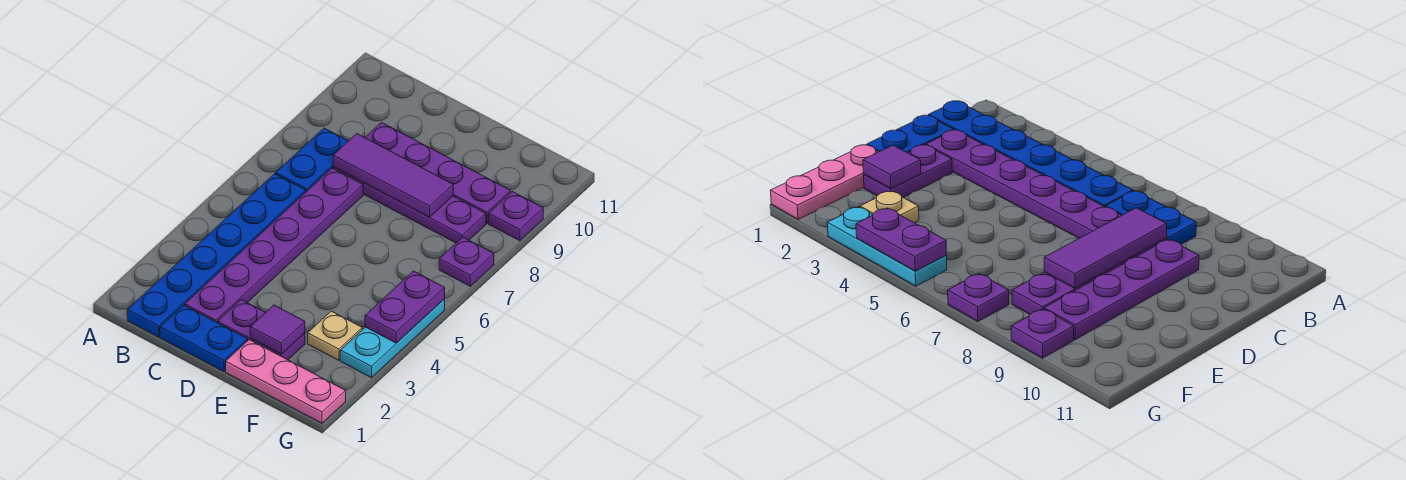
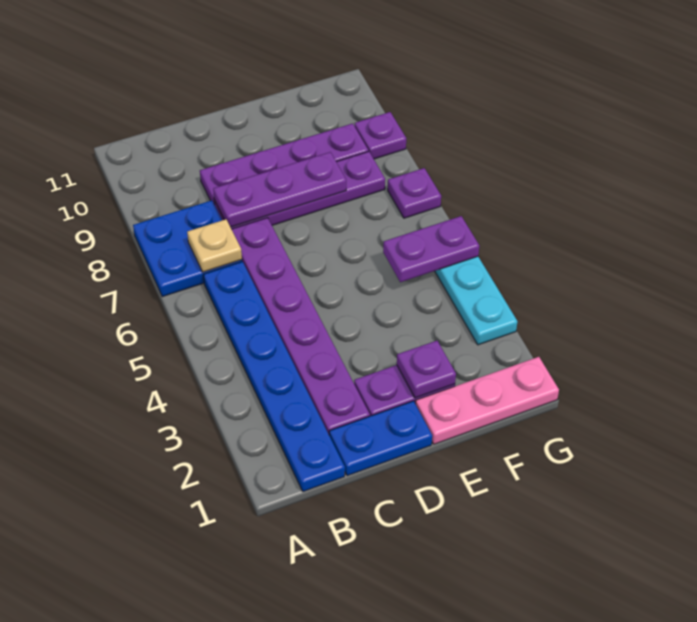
blue plate B7:B8 level 1 -> blue plate A7:B8 level 1
purple tile C8:E8 level 2 -> purple plate C8:E8 level 2
purple tile E2 level 2 -> purple plate E2 level 2
tan plate F3 level 1 -> tan plate B7 level 2
purple plate G4:G5 level 2 -> purple plate F5:G5 level 2

